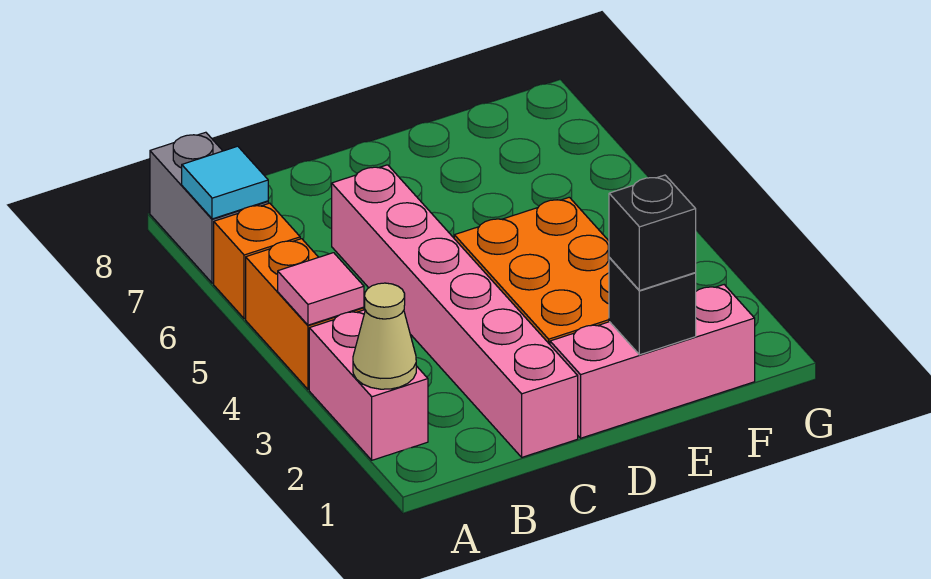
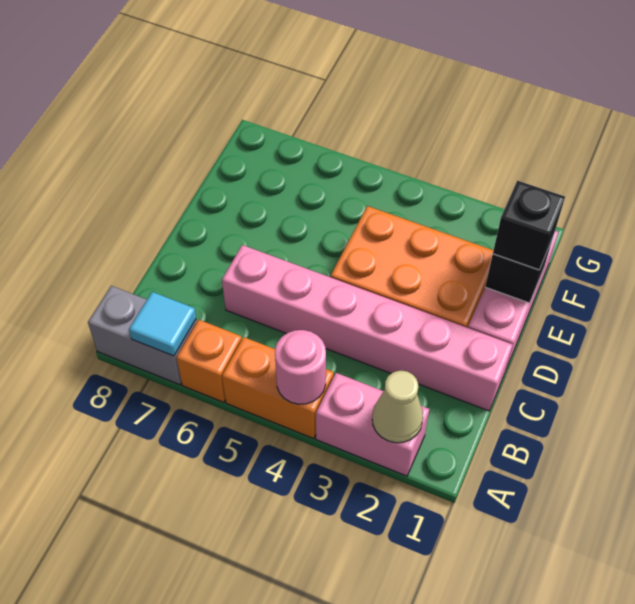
pink tile A4 level 2 -> pink round brick A4 level 2

